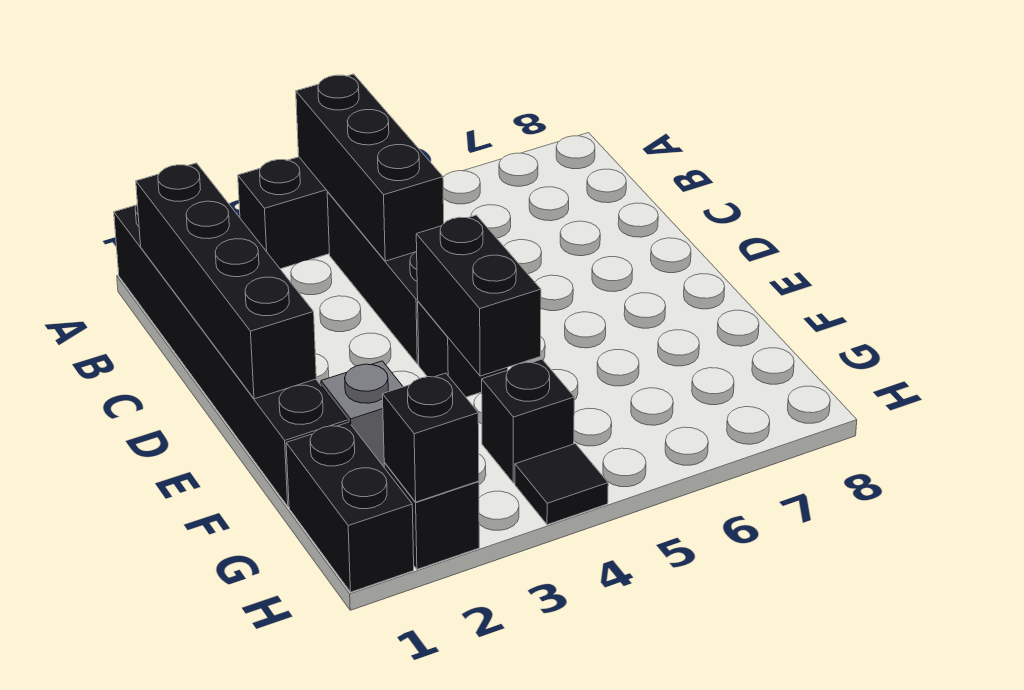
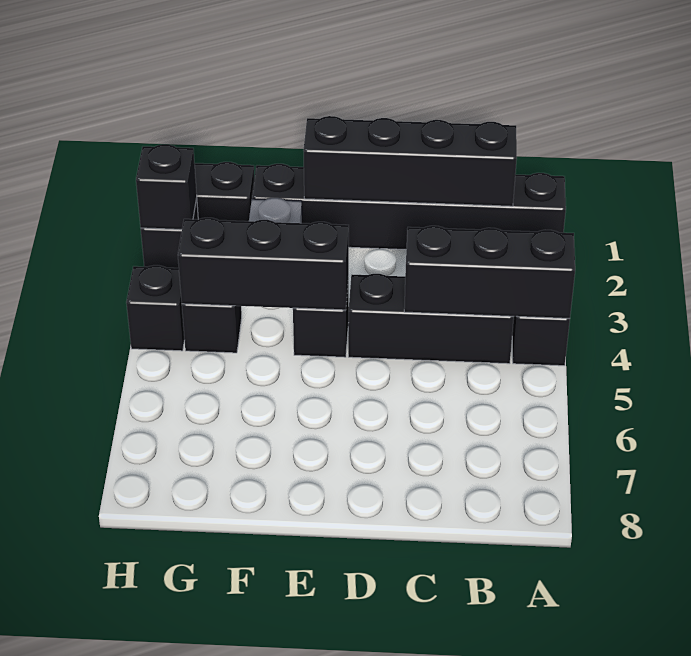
black brick E4:F4 level 2 -> black brick E4:G4 level 2
black tile H4 level 1 -> black brick H4 level 1

